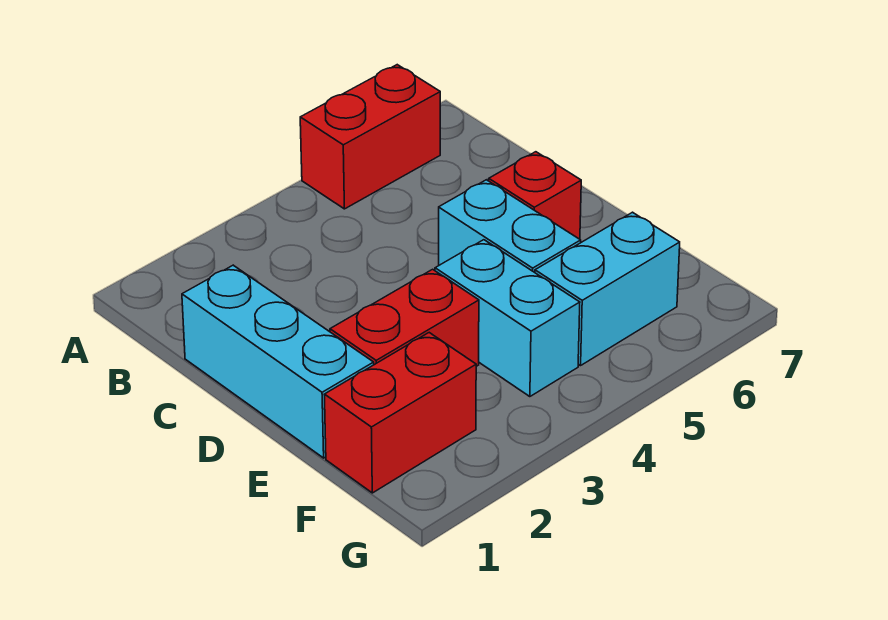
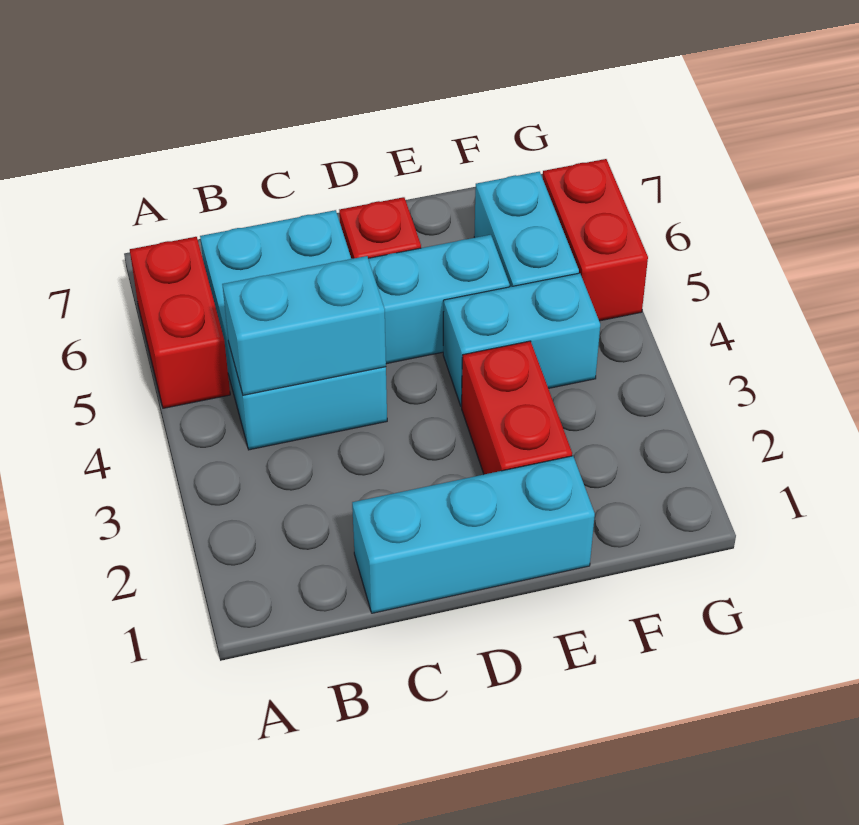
none -> cyan brick B4:C6 level 1
none -> cyan brick B4:C4 level 2
red brick F1:F2 level 1 -> red brick G5:G6 level 1

